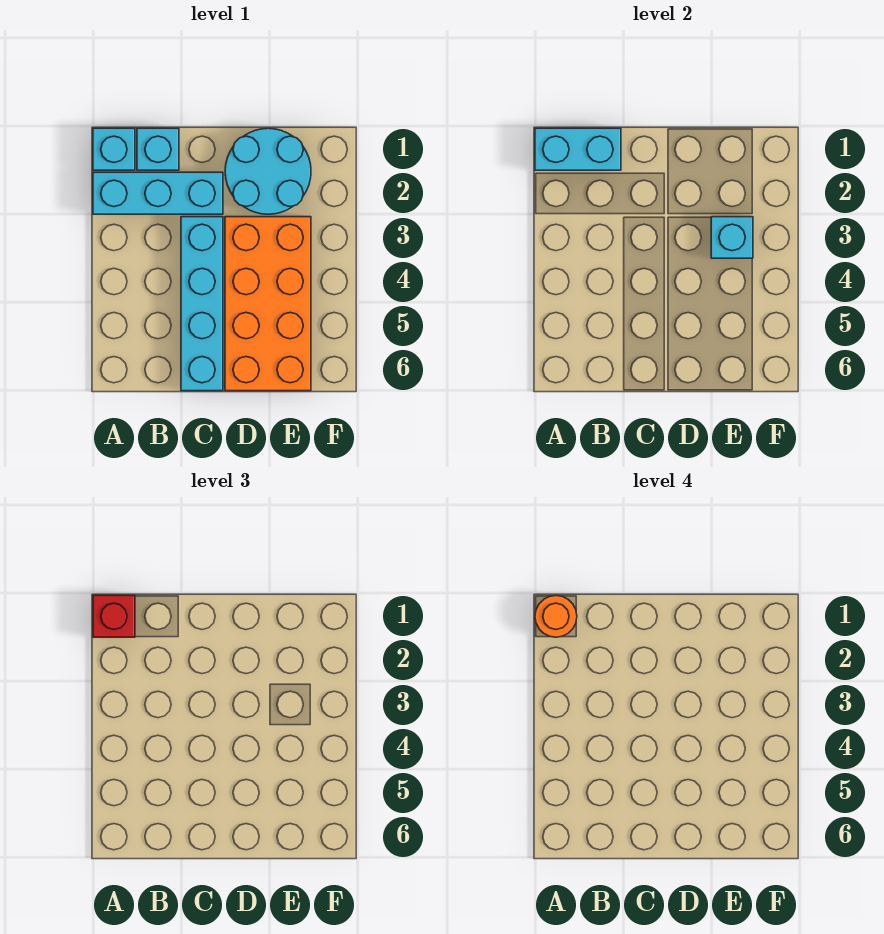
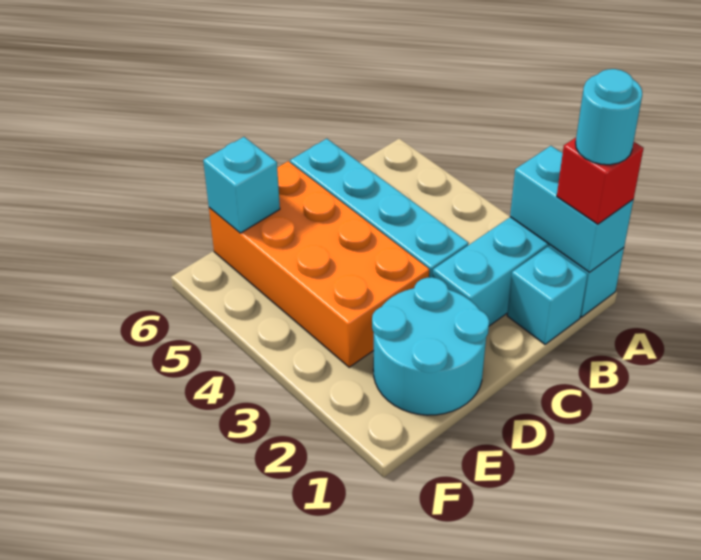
cyan brick A1:B1 level 2 -> cyan brick A1:A2 level 2
orange round brick A1 level 4 -> cyan round brick A1 level 4
cyan brick E3 level 2 -> cyan brick E6 level 2

